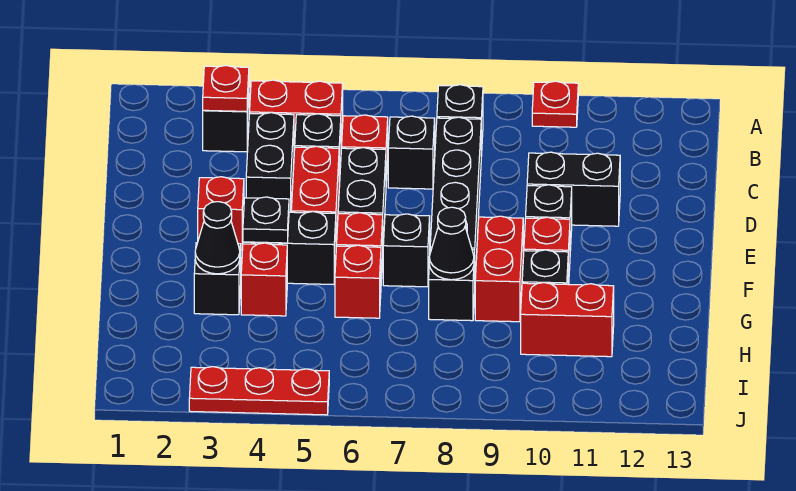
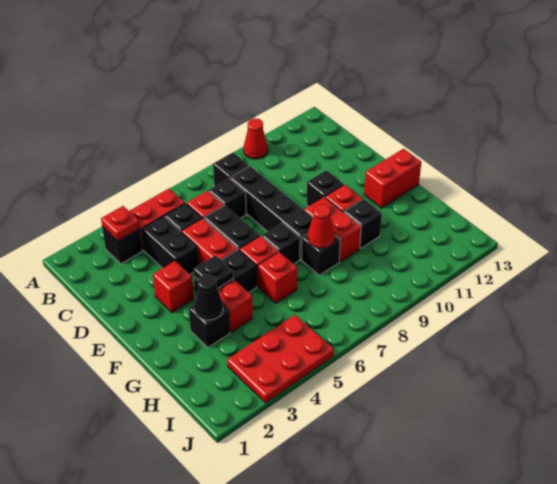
red plate A10 level 1 -> red cone A10 level 1
black brick D10:D11 level 1 -> none
black cone G8 level 2 -> red cone G8 level 2
red brick H10:H11 level 1 -> red brick F12:F13 level 1
red plate J3:J5 level 1 -> red plate I3:J5 level 1

